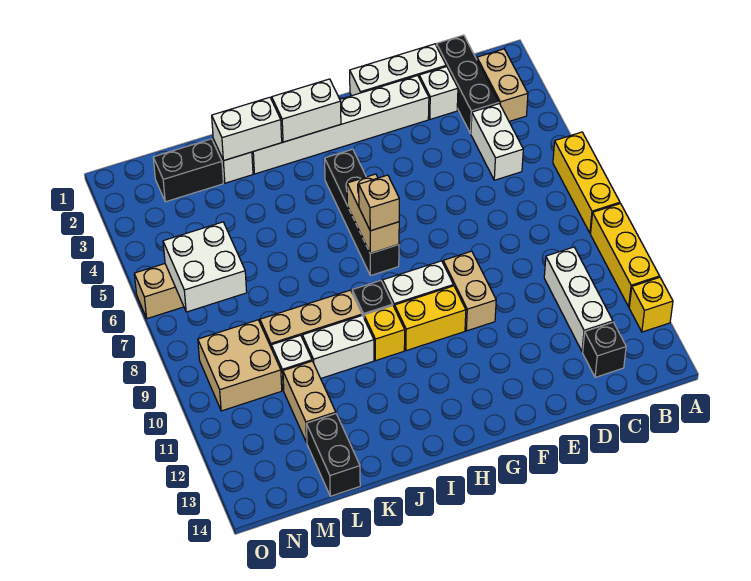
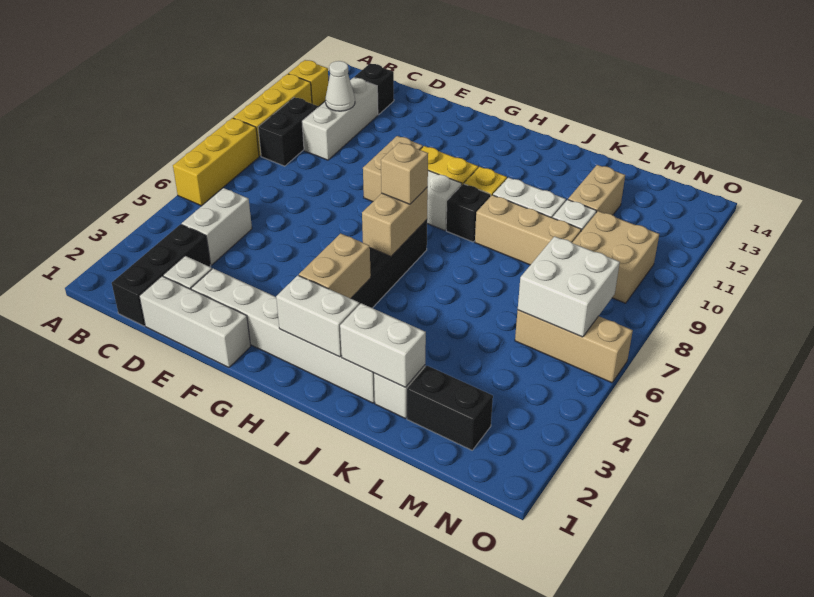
tan brick B2:B3 level 1 -> tan brick H3:H4 level 2
none -> white cone C11 level 2
black brick L13:L14 level 1 -> black brick B9:B10 level 1

